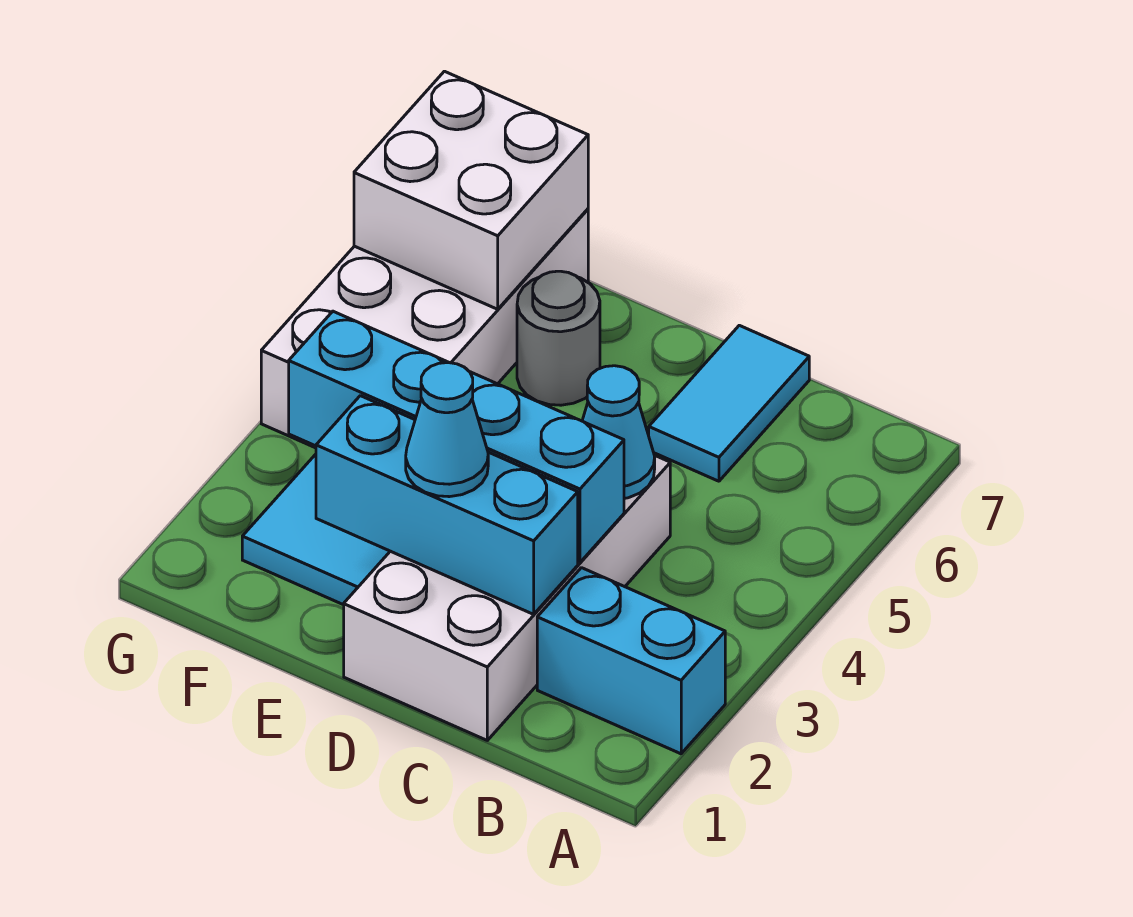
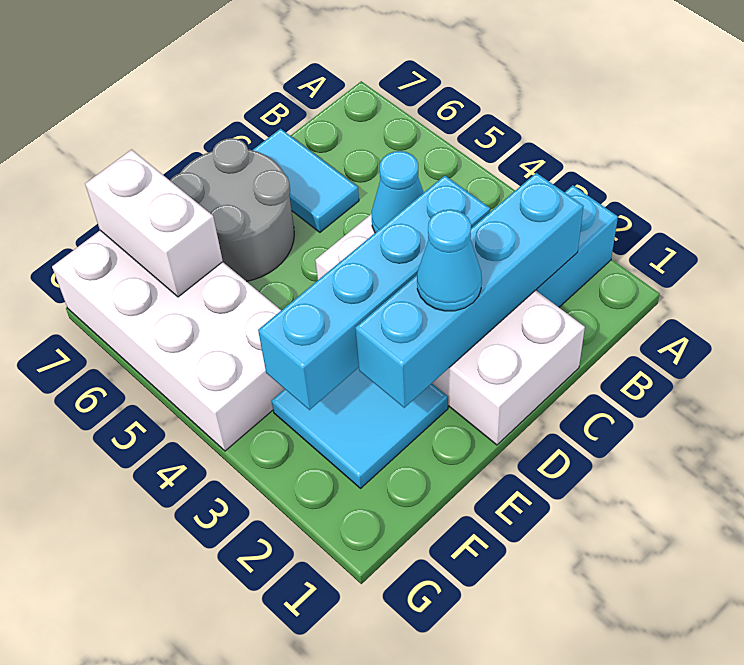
cyan brick C2:E2 level 2 -> cyan brick B2:E2 level 2
grey round brick E6 level 1 -> grey round brick D6:E7 level 1
white brick F6:G7 level 2 -> white brick F6:F7 level 2

